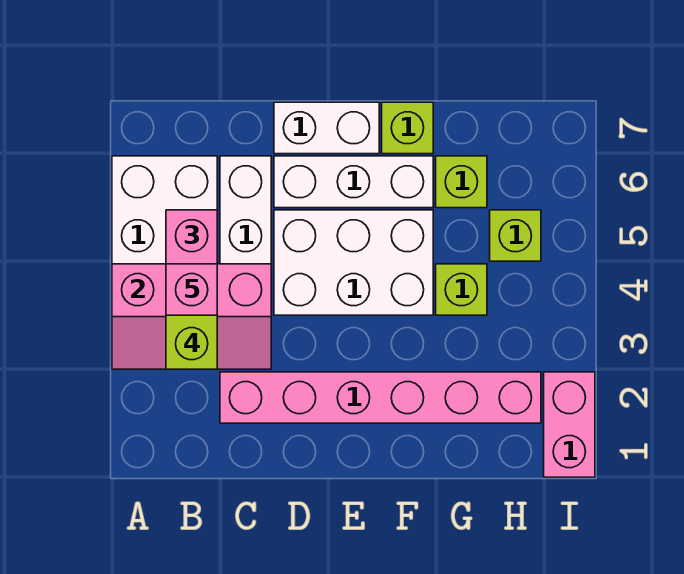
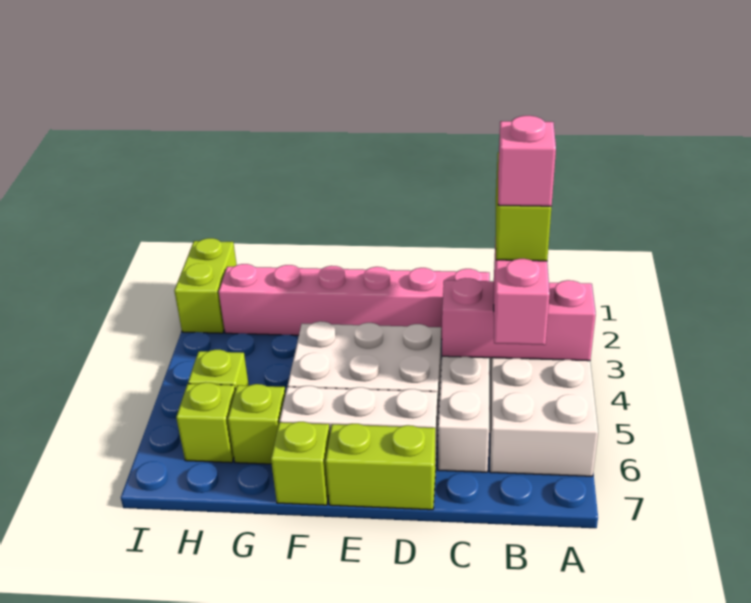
white brick D7:E7 level 1 -> lime brick D7:E7 level 1
lime brick G4 level 1 -> lime brick H6 level 1
pink brick I1:I2 level 1 -> lime brick I1:I2 level 1

